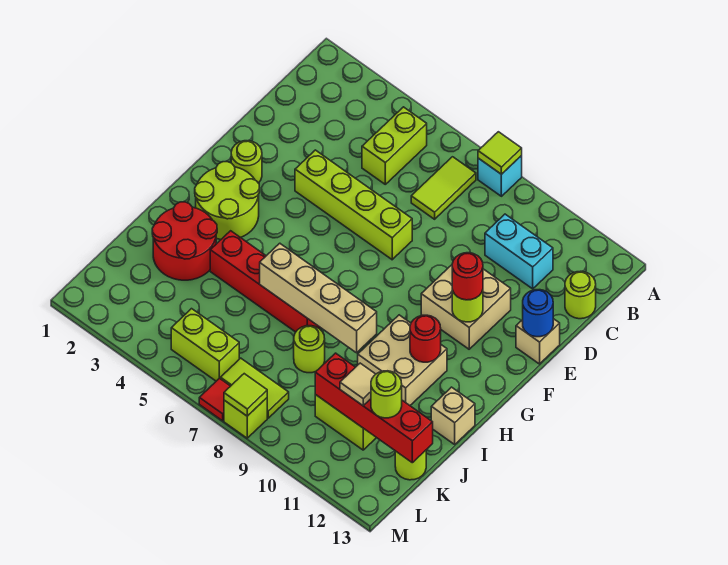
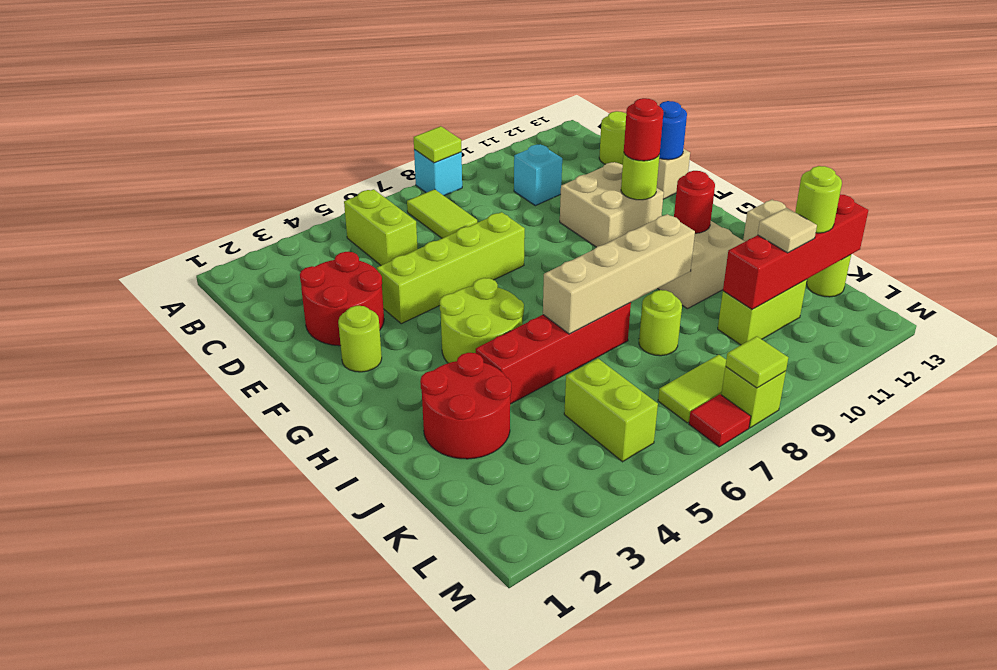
cyan brick C10:C11 level 1 -> cyan brick C10 level 1
none -> red round brick D2:E3 level 1
lime round brick G2:H3 level 1 -> lime round brick G4:H5 level 1
lime brick L5:L6 level 1 -> lime brick K5:L5 level 1

